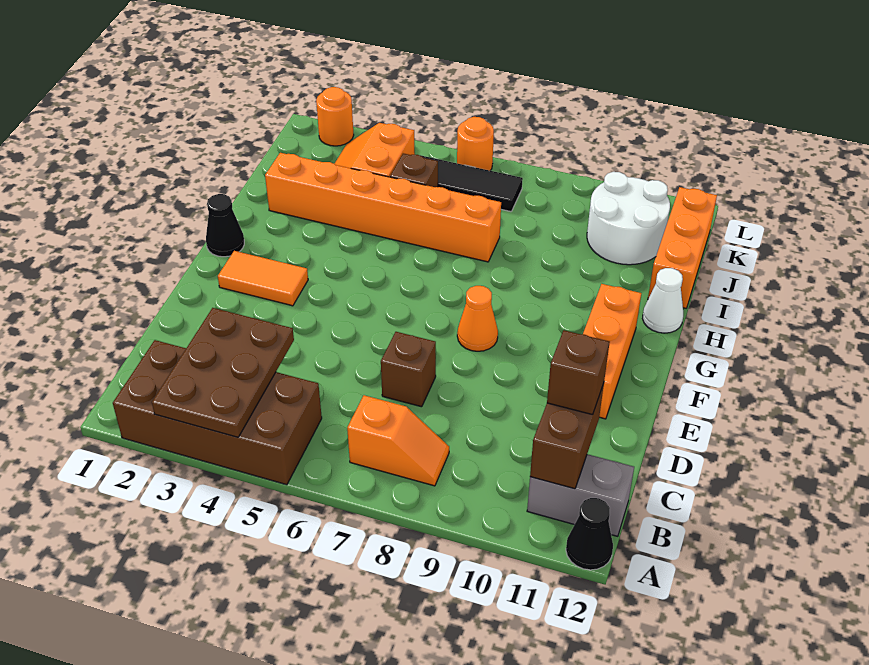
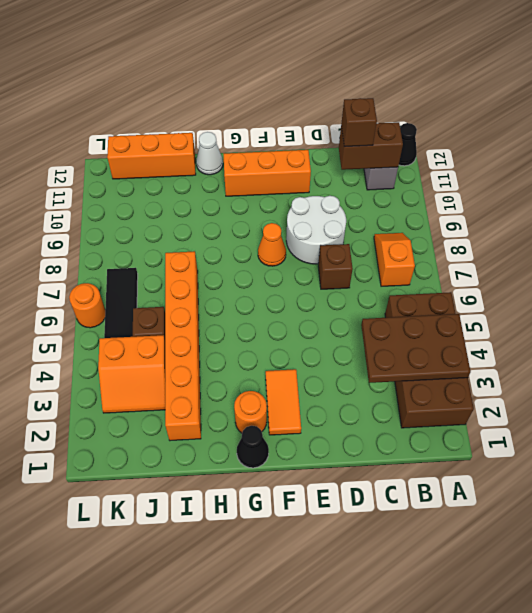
white round brick J10:K11 level 1 -> white round brick D8:E9 level 1
orange round brick L2 level 1 -> orange round brick G2 level 1

